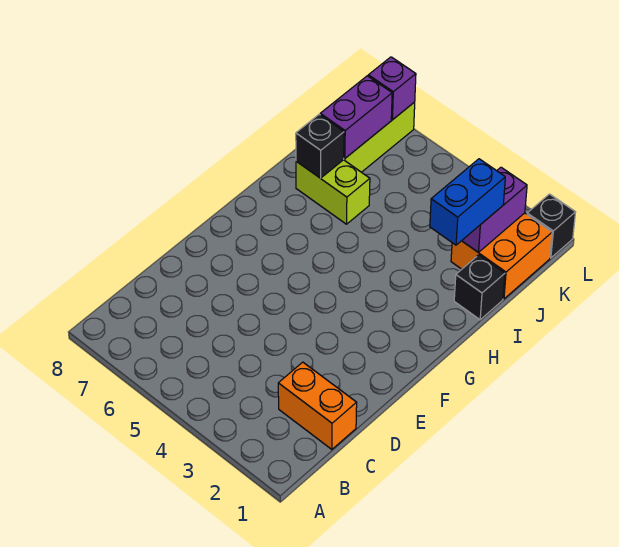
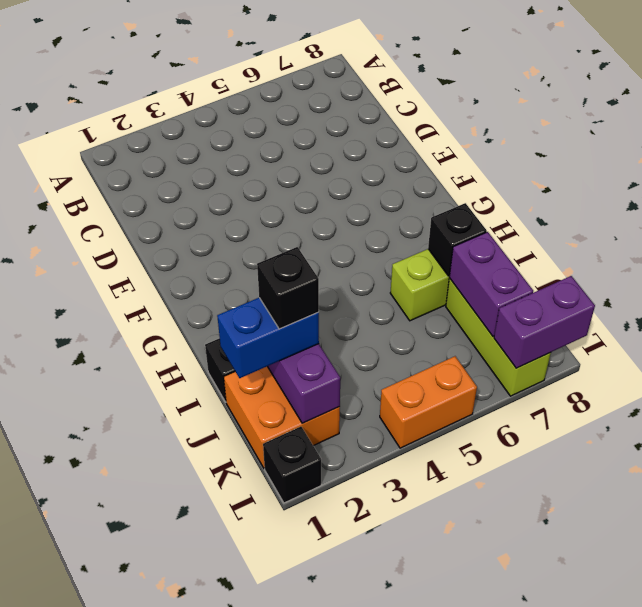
orange brick C1:C2 level 1 -> orange brick L4:L5 level 1
blue brick I2:J2 level 3 -> blue brick J1:J2 level 3
none -> black brick J2 level 4
purple brick L7 level 2 -> purple brick L7:L8 level 2

